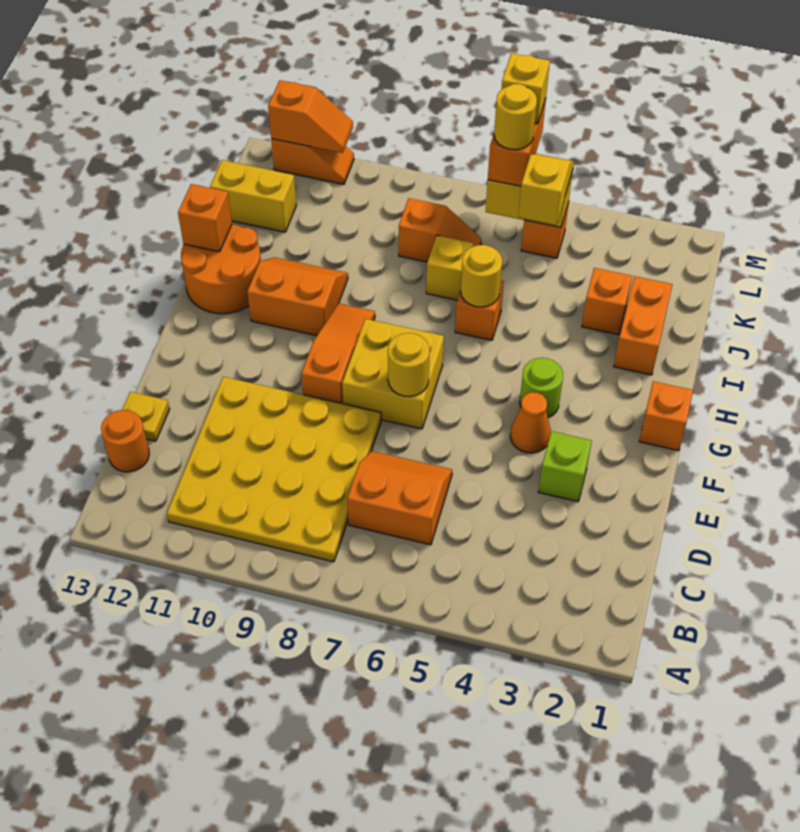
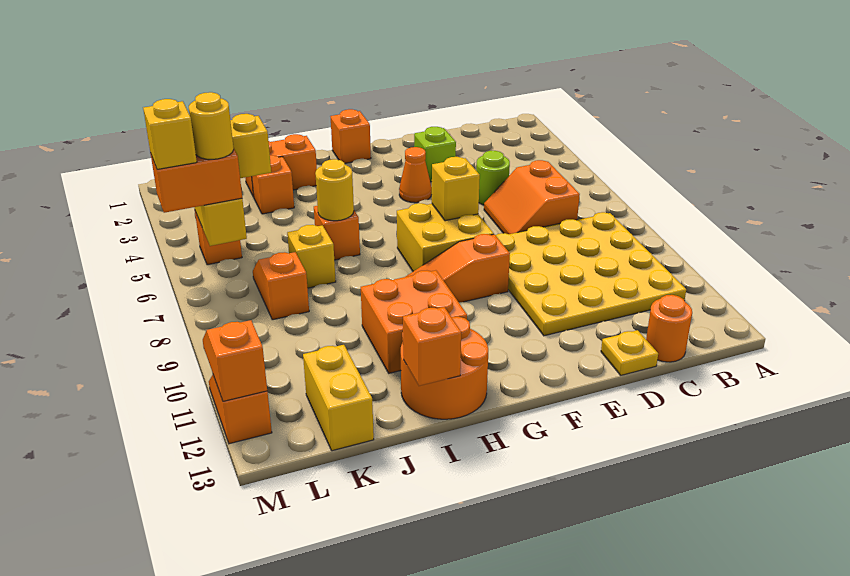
yellow round brick F7 level 2 -> yellow brick F7 level 2
lime round brick G4 level 1 -> lime round brick D5 level 1
orange slope H10:I11 level 1 top H -> orange brick H10:I11 level 1

